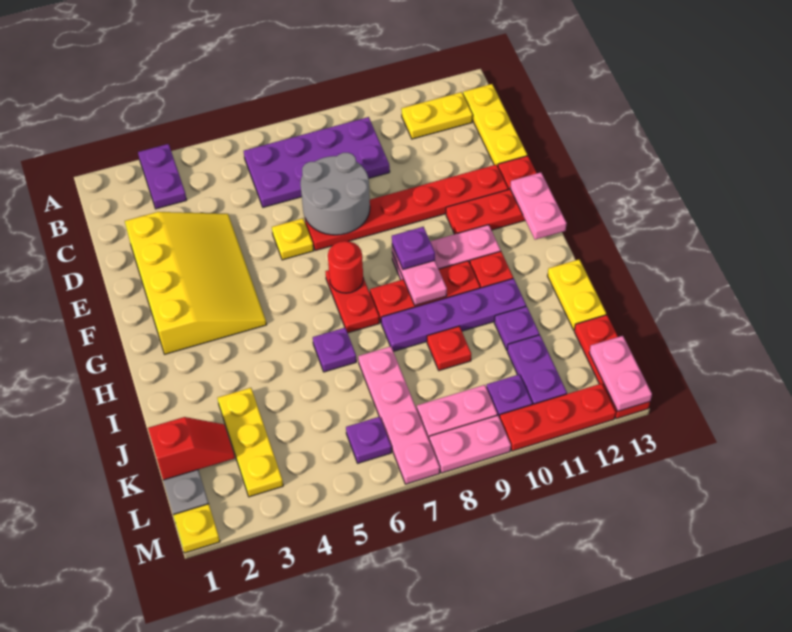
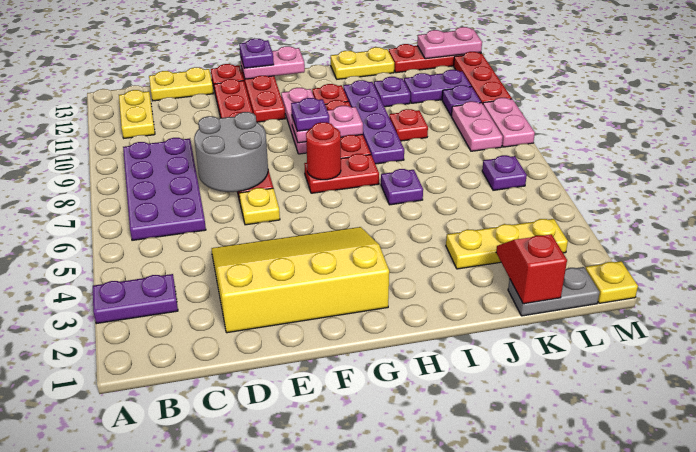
yellow plate B13:D13 level 1 -> yellow plate C13:D13 level 1
none -> purple plate F13 level 3
pink plate J7:M7 level 1 -> none

